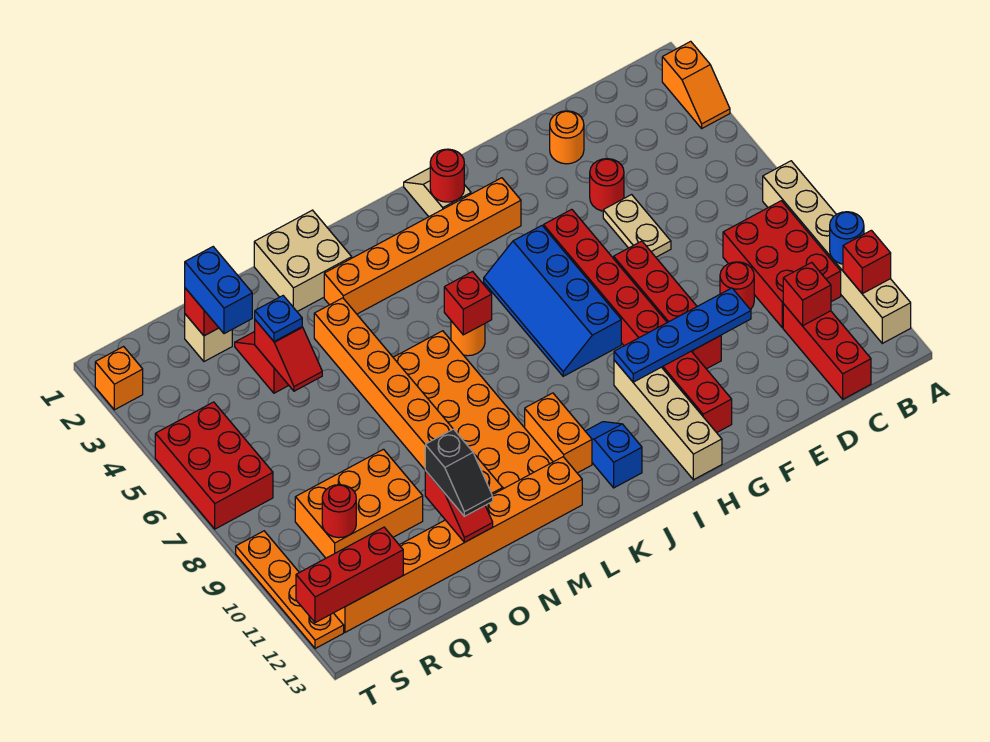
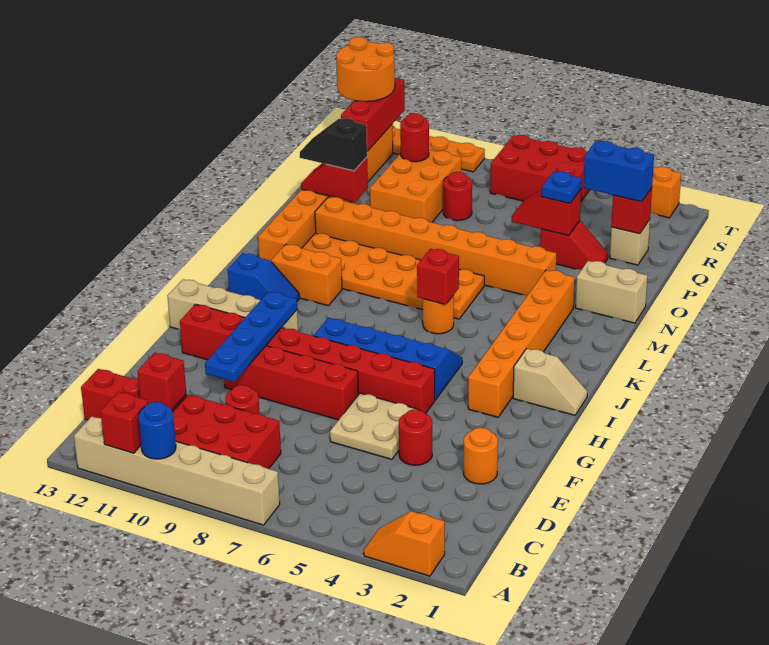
tan plate E5:E6 level 1 -> tan plate E5:F6 level 1
red round brick I2 level 2 -> red round brick Q8 level 1
tan brick M1:N2 level 1 -> tan brick N1:N2 level 1
none -> orange round brick S12:T13 level 3

